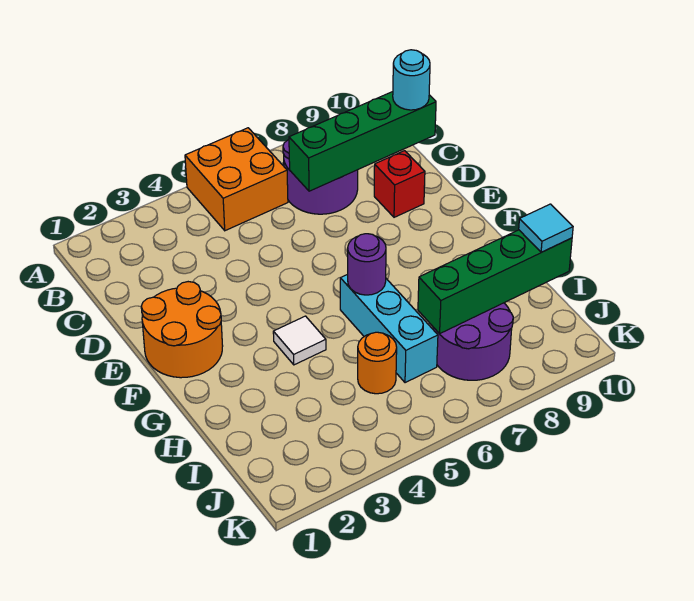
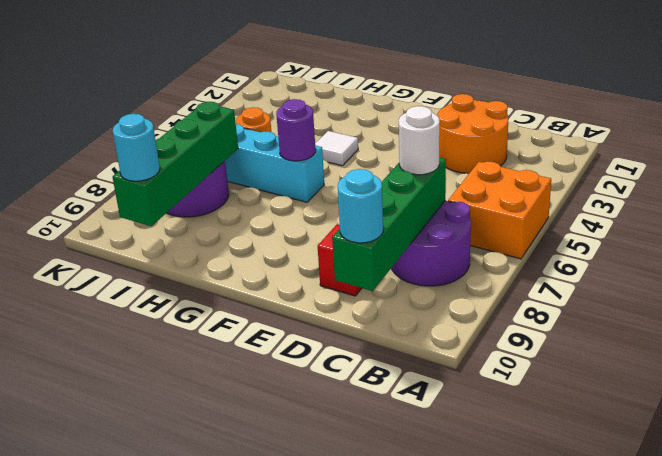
none -> white round brick C7 level 3
orange round brick E1:F2 level 1 -> orange round brick C2:D3 level 1
cyan tile I10 level 3 -> cyan round brick I10 level 3

